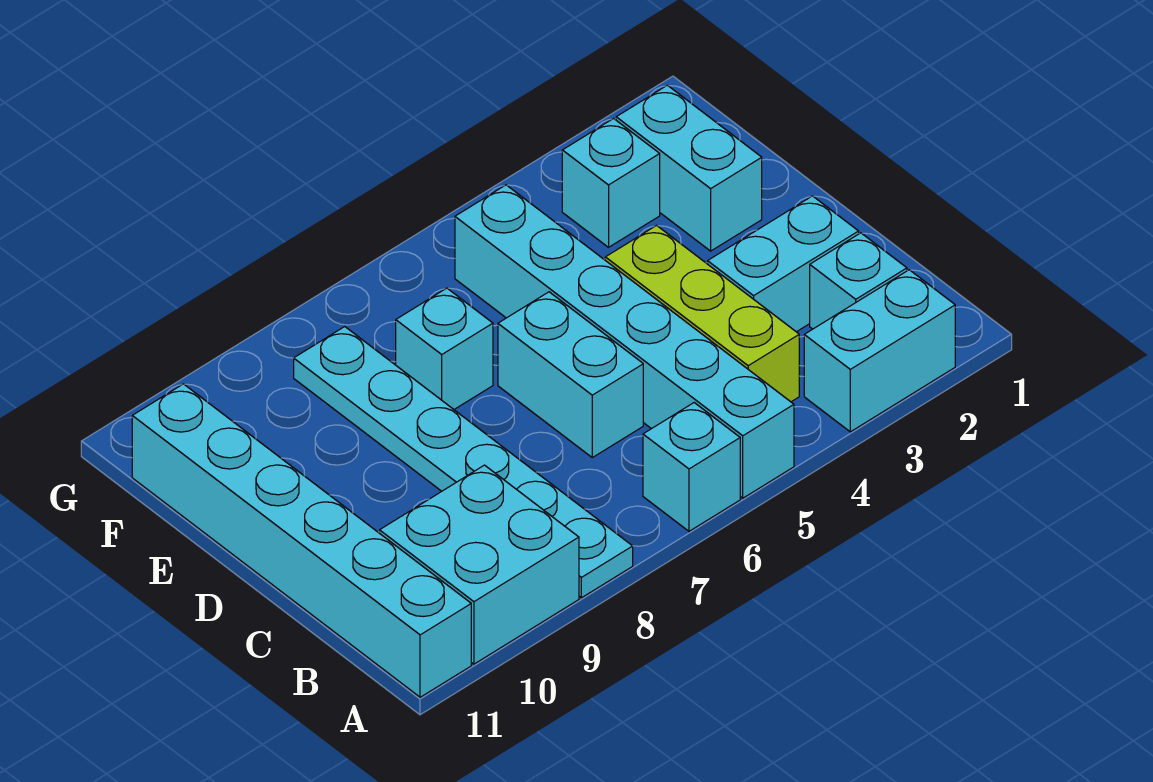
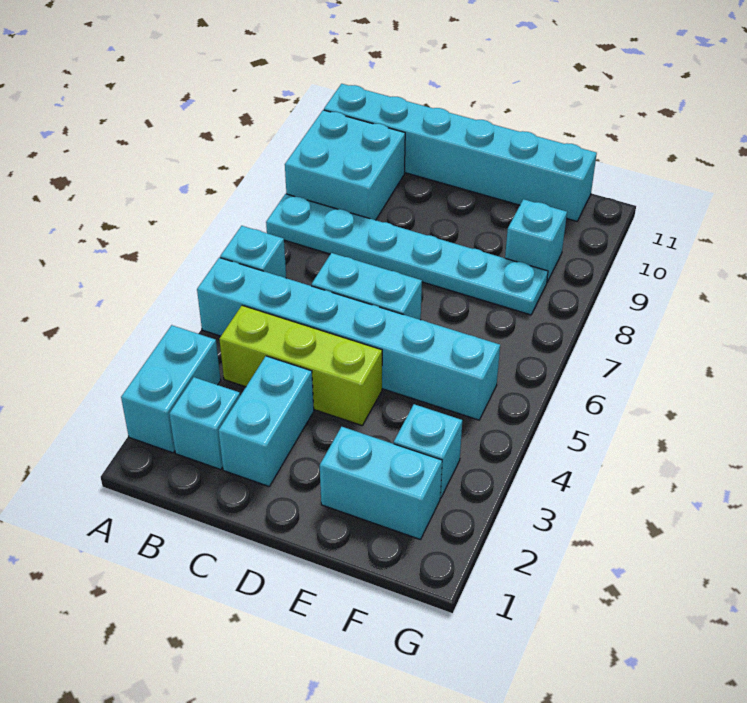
cyan brick E7 level 1 -> cyan brick F9 level 1

